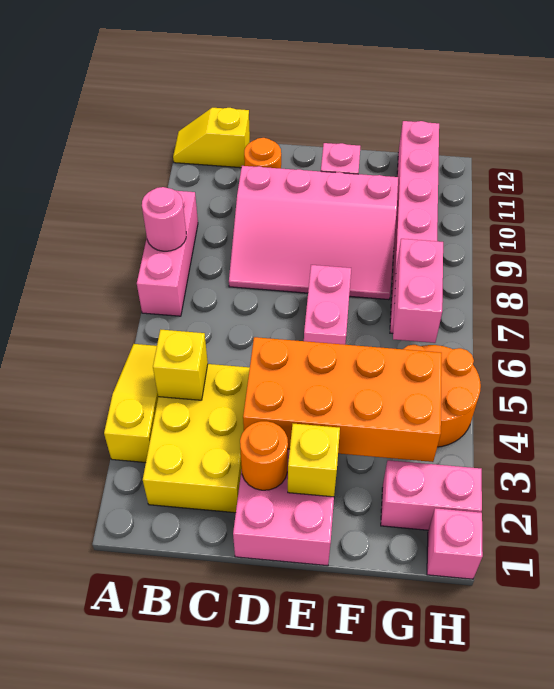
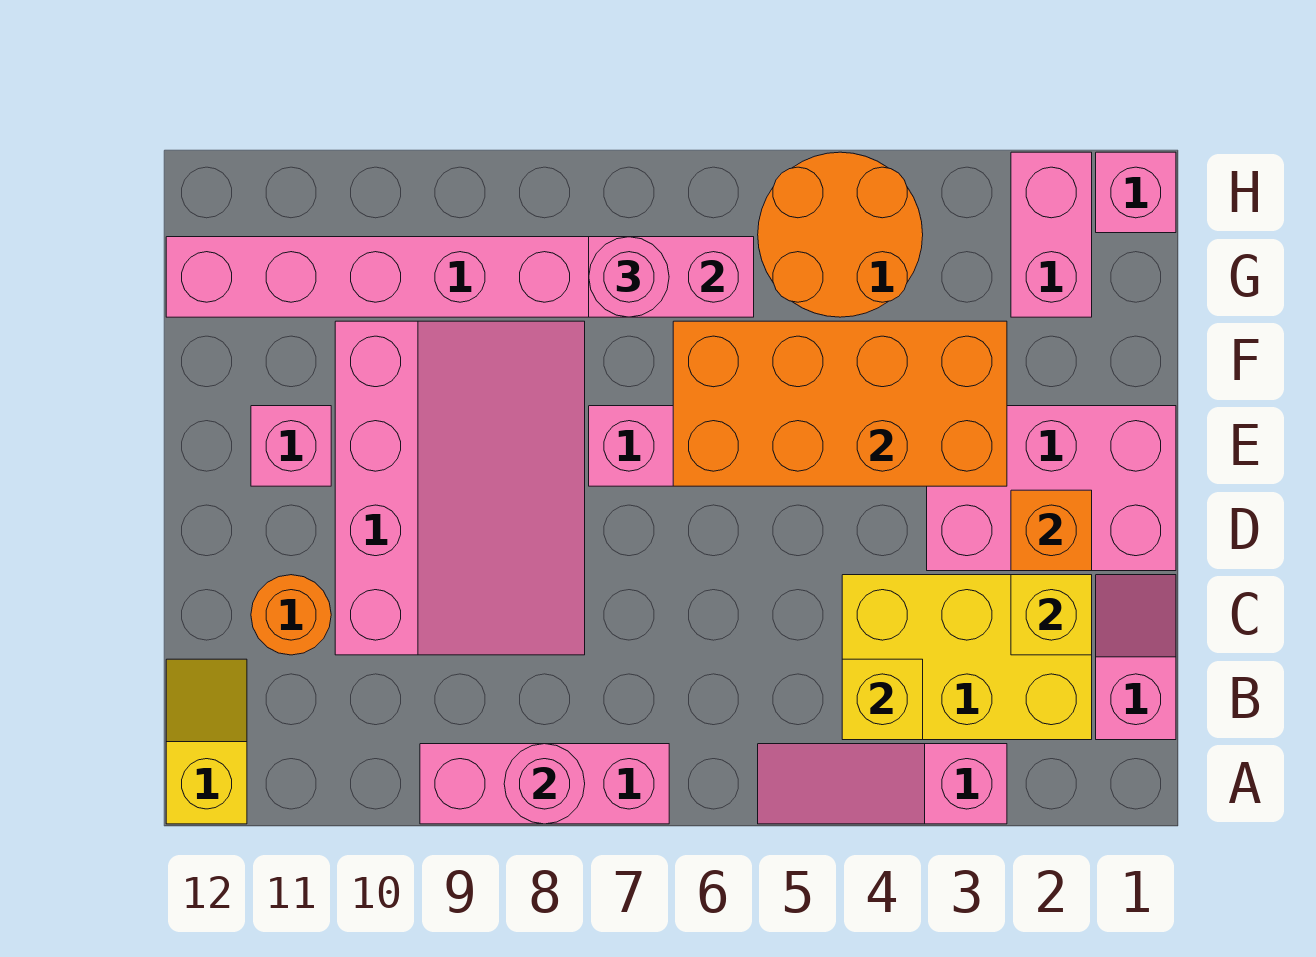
yellow slope A3:A5 level 1 top 3 -> pink slope A3:A5 level 1 top 3
yellow slope A12:B12 level 1 top B -> yellow slope A12:B12 level 1 top A
none -> pink slope B1:C1 level 1 top B
orange round brick D2 level 2 -> orange brick D2 level 2
orange brick D3:G4 level 2 -> orange brick E3:F6 level 2
yellow brick E2 level 2 -> yellow brick C2 level 2
none -> pink round brick G7 level 3

